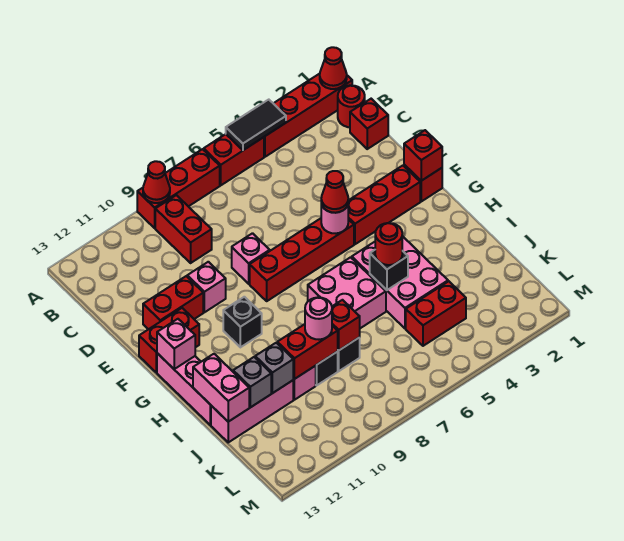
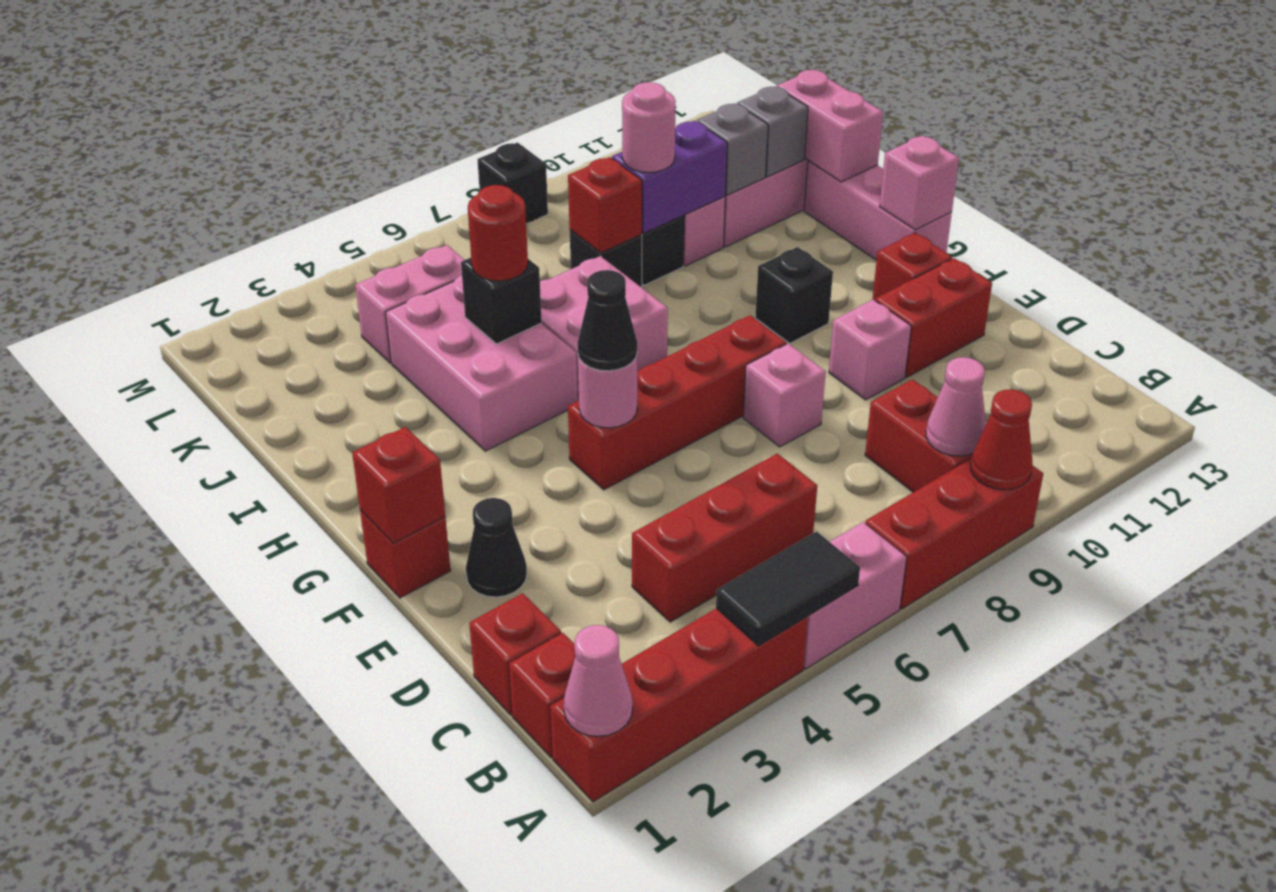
red cone A1 level 2 -> pink cone A1 level 2
red brick A5:A6 level 1 -> pink brick A5:A6 level 1
red round brick B1 level 1 -> red brick B1 level 1
none -> pink cone B9 level 2
none -> black cone E2 level 1
red brick F2:F4 level 1 -> red brick C4:C6 level 1
red cone F5 level 3 -> black cone F5 level 3
red brick F12:F13 level 1 -> red brick F12 level 1
red brick J9:J10 level 2 -> purple brick J9:J10 level 2
red brick K4:K5 level 1 -> pink brick K4:K5 level 1
none -> black brick M8 level 1

